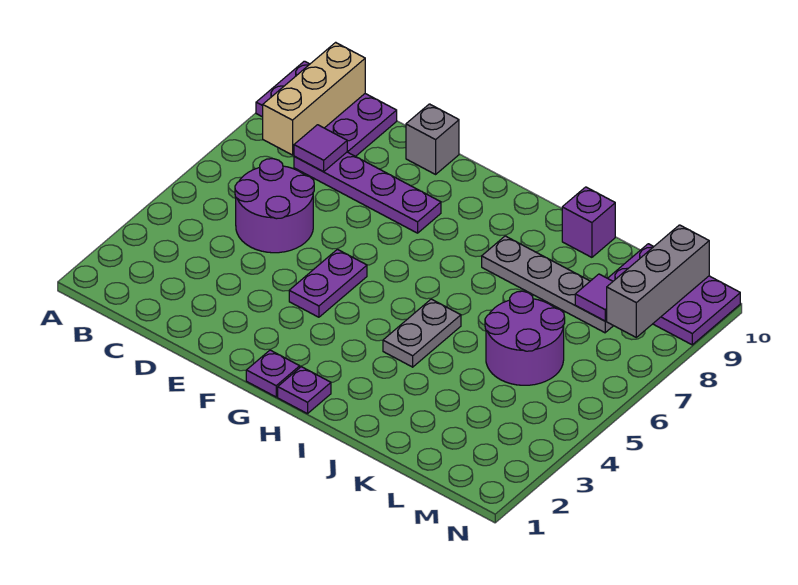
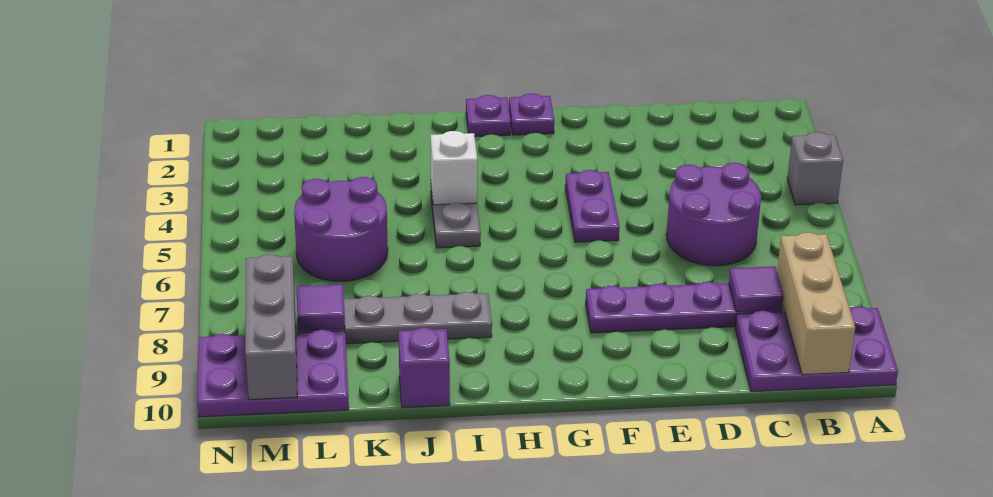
grey brick E10 level 1 -> grey brick A4 level 1
none -> white brick I4 level 2

